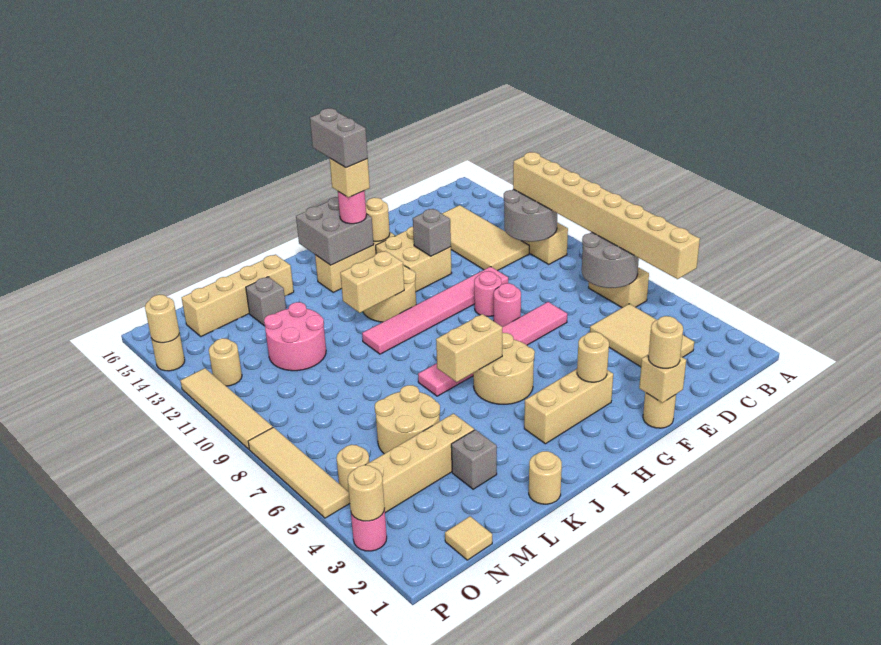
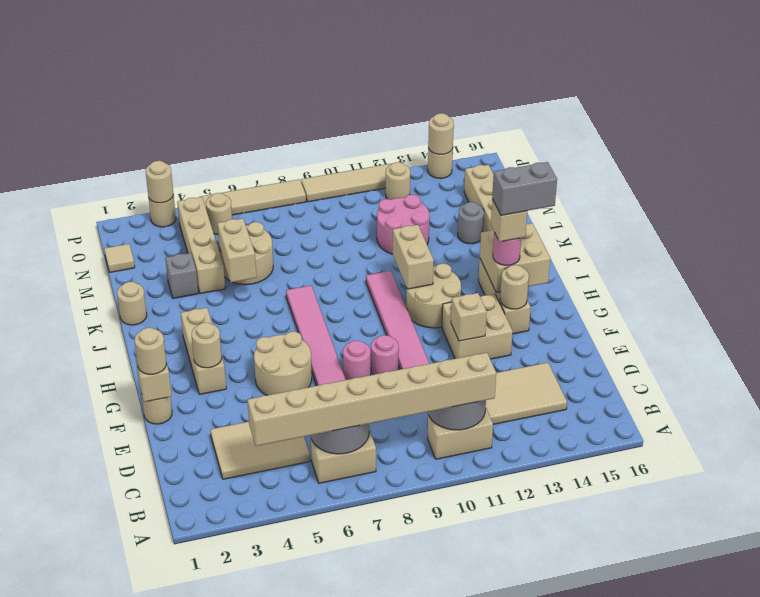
grey brick F12 level 2 -> tan brick F12 level 2
tan round brick H5:I6 level 1 -> tan round brick F5:G6 level 1
grey brick H14:I15 level 2 -> tan brick H14:I15 level 2
tan brick I6:J6 level 2 -> tan brick K5:L5 level 2
grey brick L14 level 1 -> grey round brick L14 level 1
pink round brick P3 level 1 -> tan round brick P3 level 1

